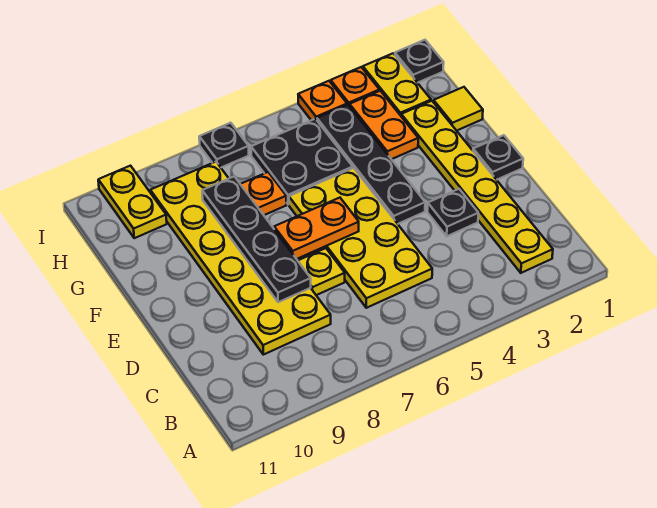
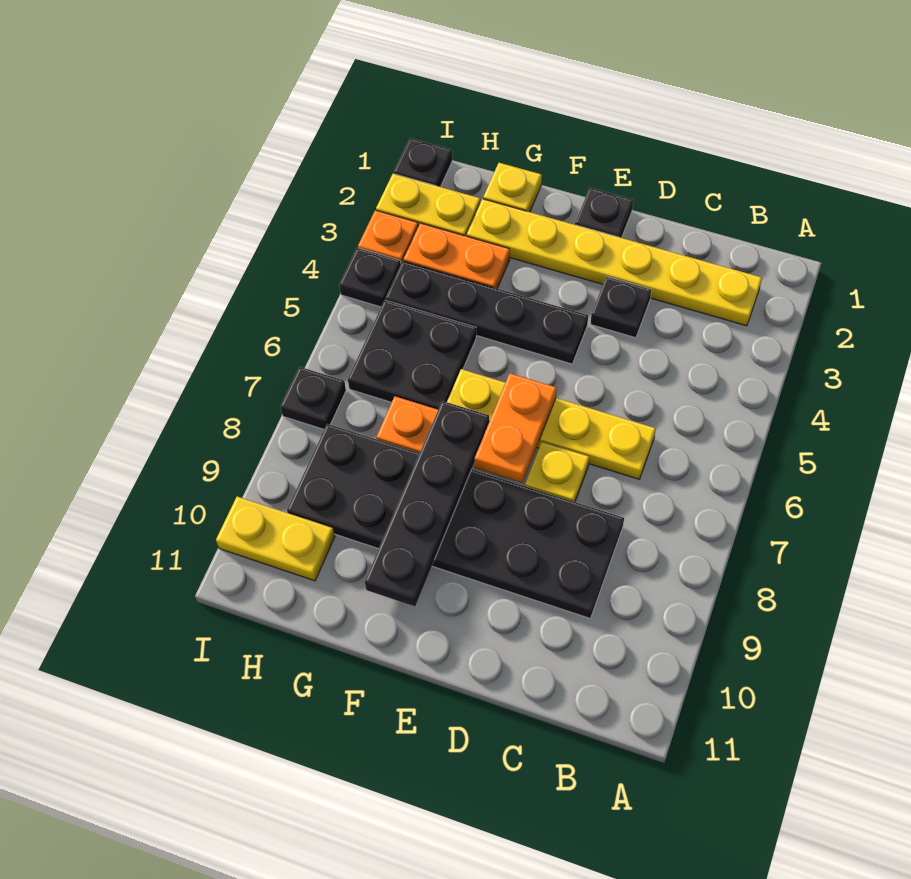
yellow plate C5:F6 level 1 -> yellow plate C6:F6 level 1
yellow plate C8:H9 level 1 -> black plate C8:H9 level 1
black plate D8:G8 level 2 -> black plate F7:F10 level 2
yellow tile G1 level 1 -> yellow plate G1 level 1
orange plate I4 level 1 -> black plate I4 level 1

